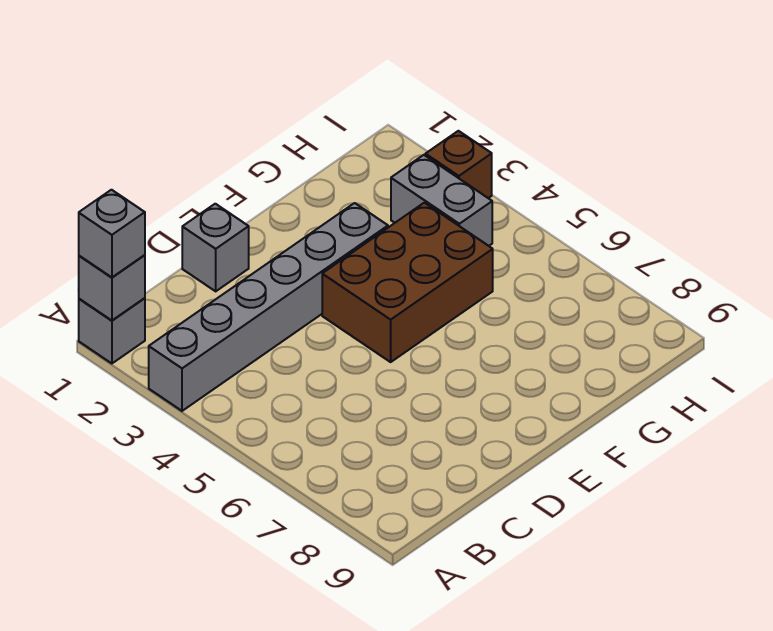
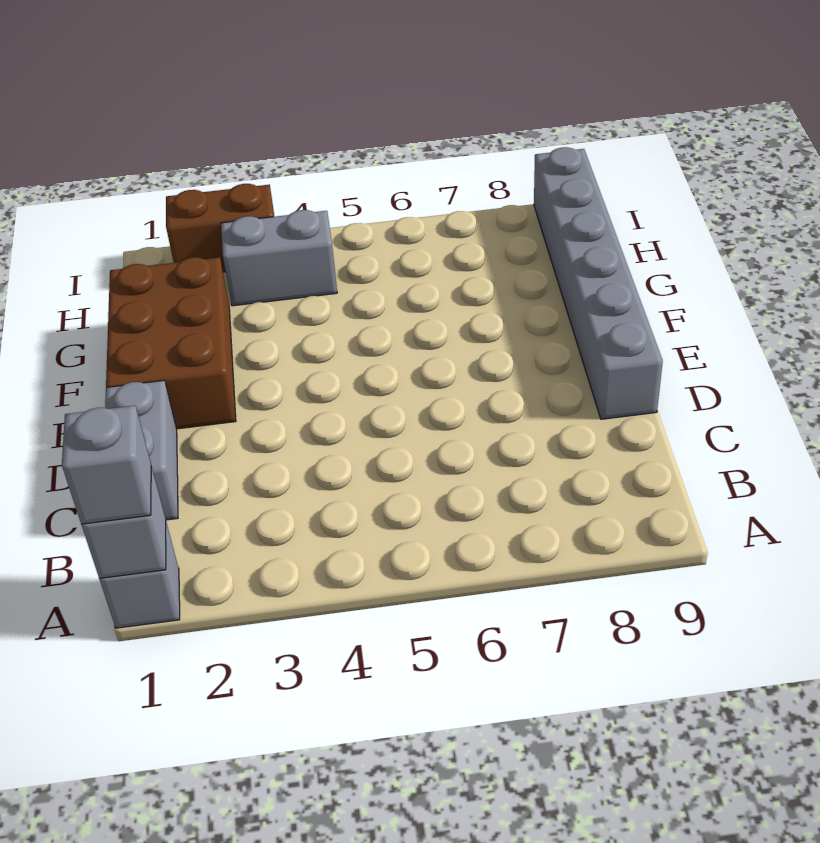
grey brick A3:F3 level 1 -> grey brick D9:I9 level 1
grey brick D1 level 1 -> grey brick C1:D1 level 1
brown brick E4:G5 level 1 -> brown brick E1:G2 level 1
brown brick I3 level 1 -> brown brick I2:I3 level 1

